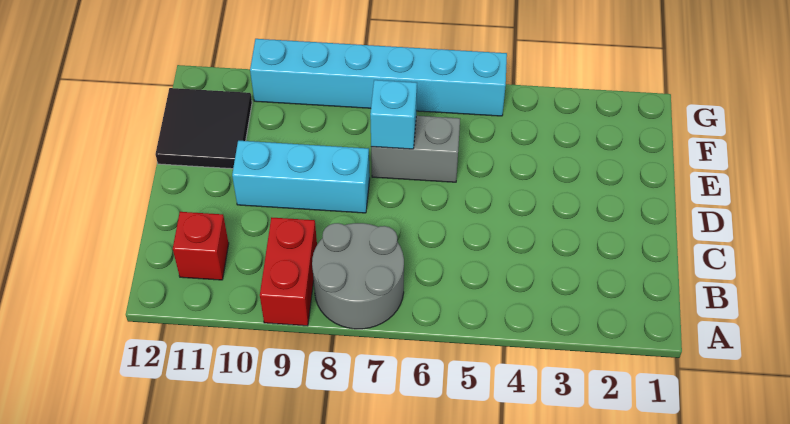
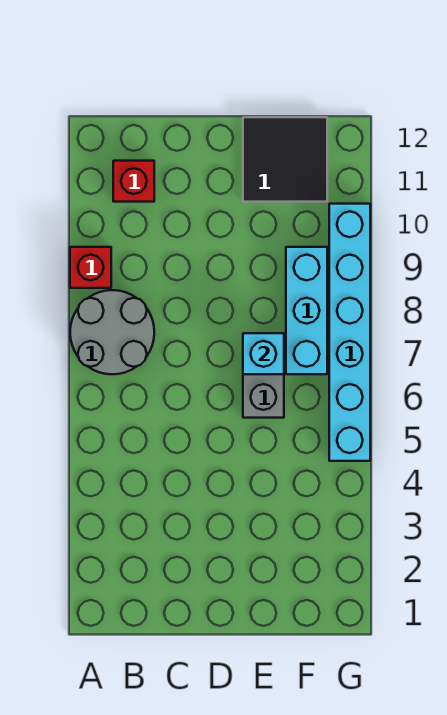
red brick A9:B9 level 1 -> red brick A9 level 1
cyan brick D8:D10 level 1 -> cyan brick F7:F9 level 1

